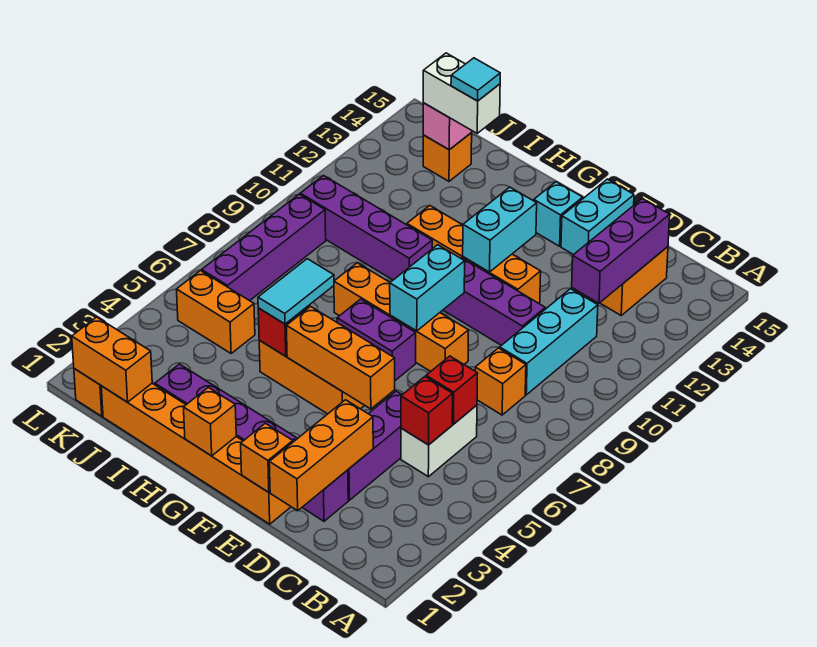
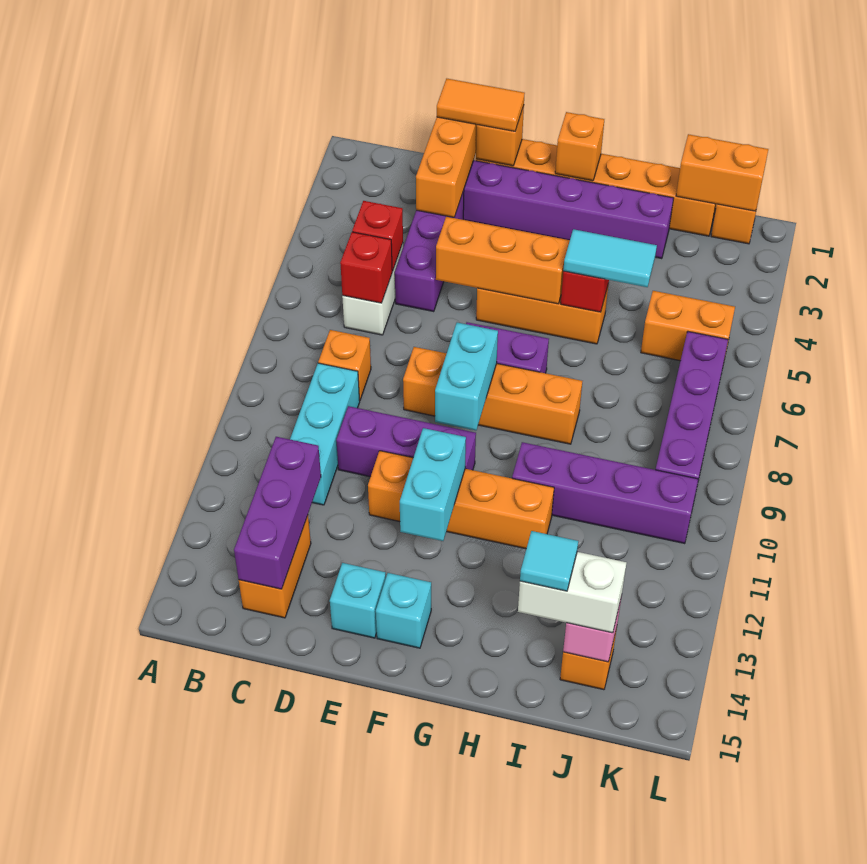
none -> orange tile D1:E1 level 3
cyan brick E14:E15 level 1 -> cyan brick E14 level 1
cyan tile H5:H6 level 3 -> cyan tile H5:I5 level 3

